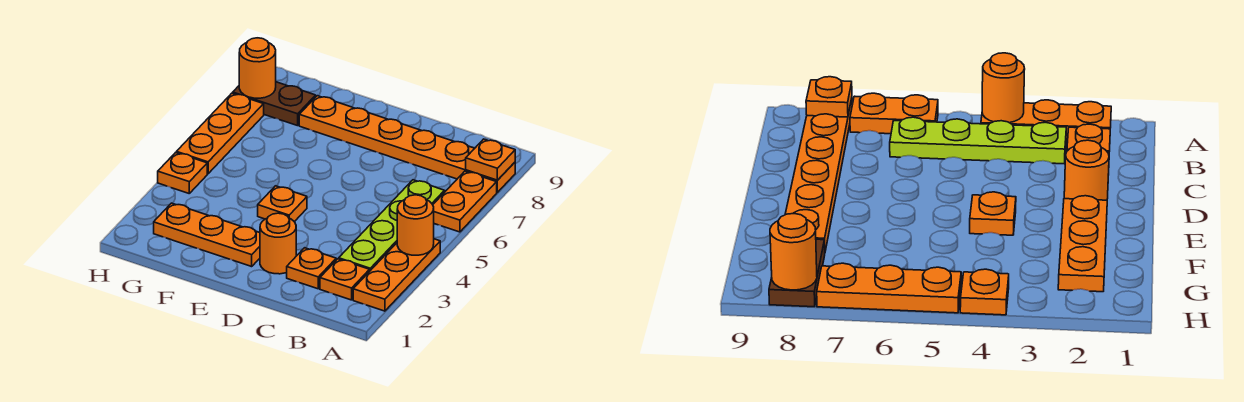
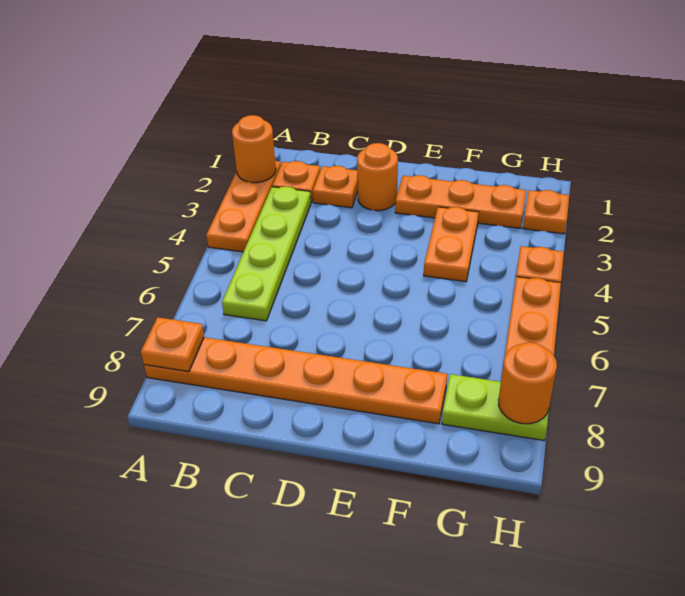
orange round brick A4 level 2 -> orange round brick A2 level 2
orange plate A6:A7 level 1 -> orange plate F3:F4 level 1
orange plate E4 level 1 -> orange plate H2 level 1
brown plate G8:H8 level 1 -> lime plate G8:H8 level 1

